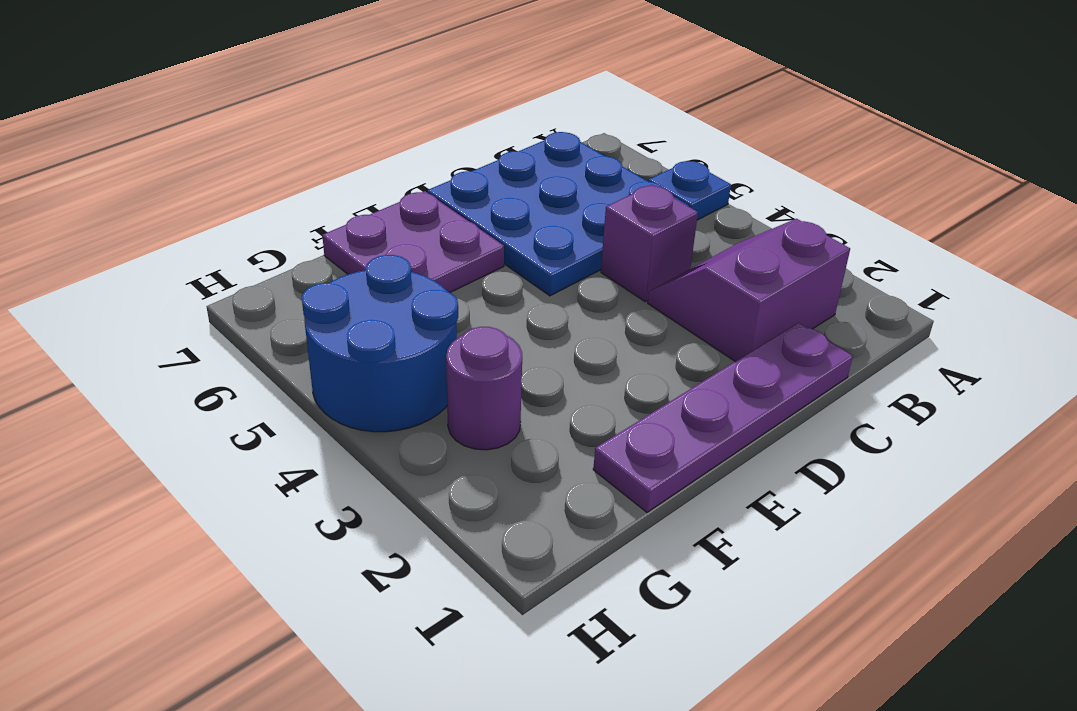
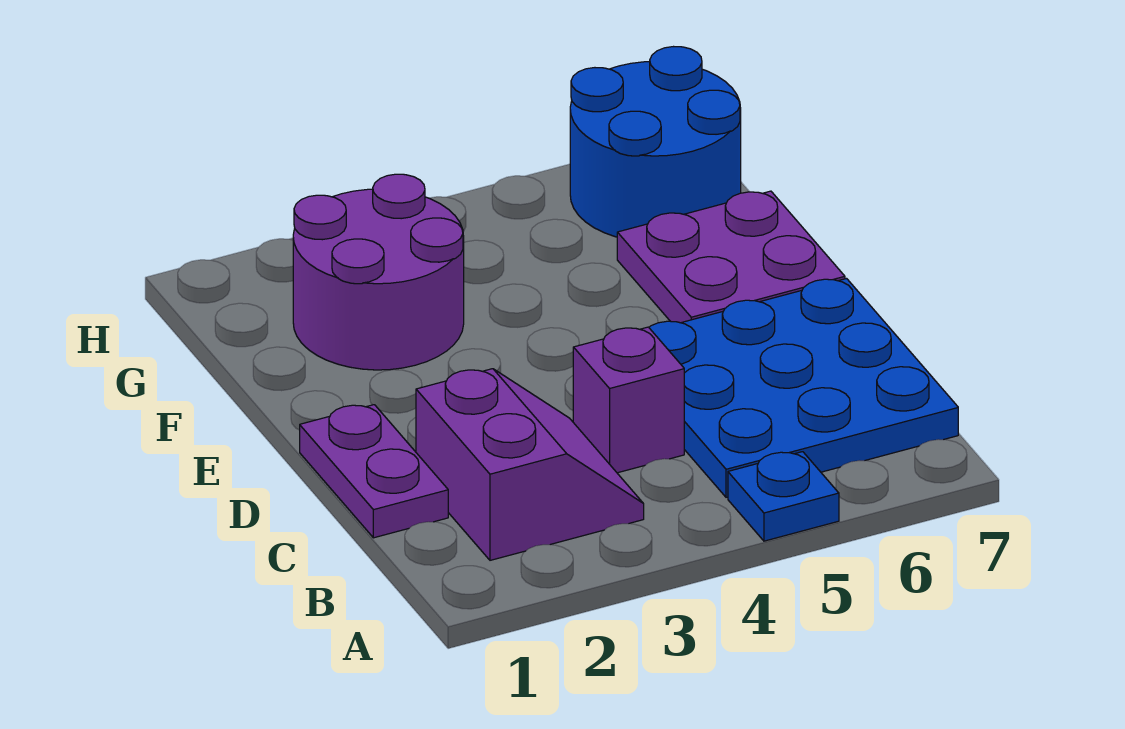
purple plate C1:F1 level 1 -> purple plate C1:D1 level 1
purple round brick G3 level 1 -> purple round brick F2:G3 level 1
blue round brick G4:H5 level 1 -> blue round brick G6:H7 level 1

